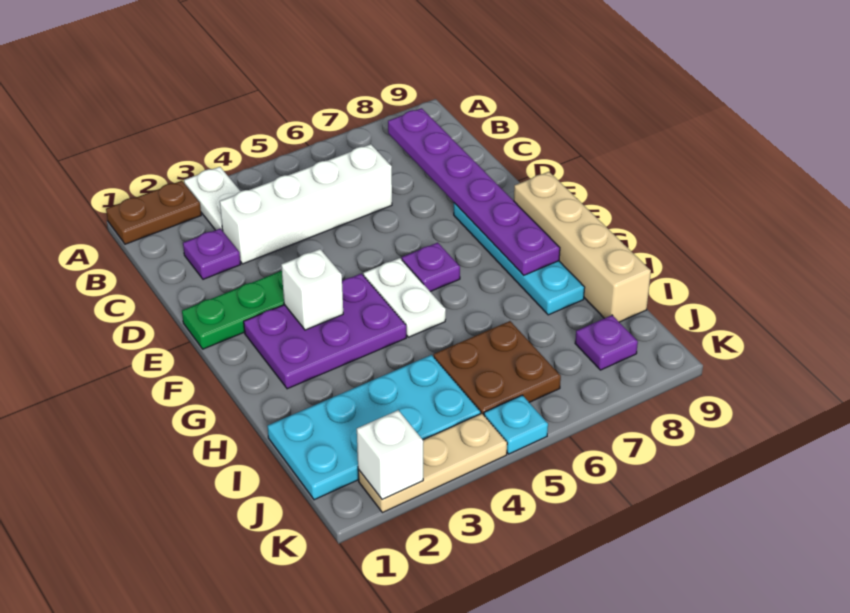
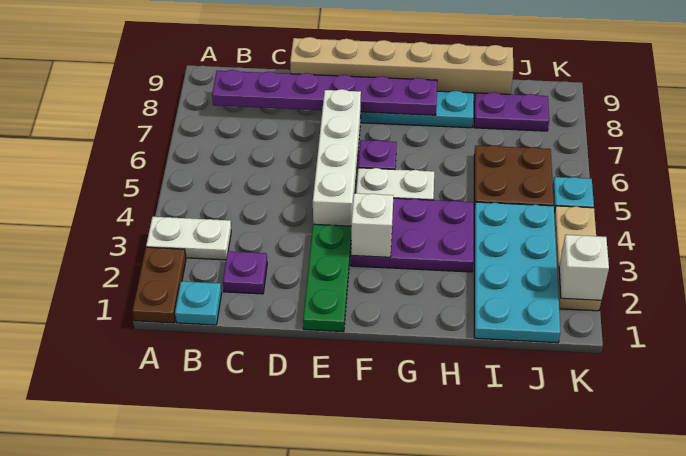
none -> cyan plate B1 level 1
white brick C3:C6 level 1 -> white brick E4:E7 level 1
purple plate F2:G4 level 1 -> purple plate F3:H4 level 1
tan brick F9:I9 level 1 -> tan brick D9:I9 level 1
purple plate J8 level 1 -> purple plate I8:J8 level 1

